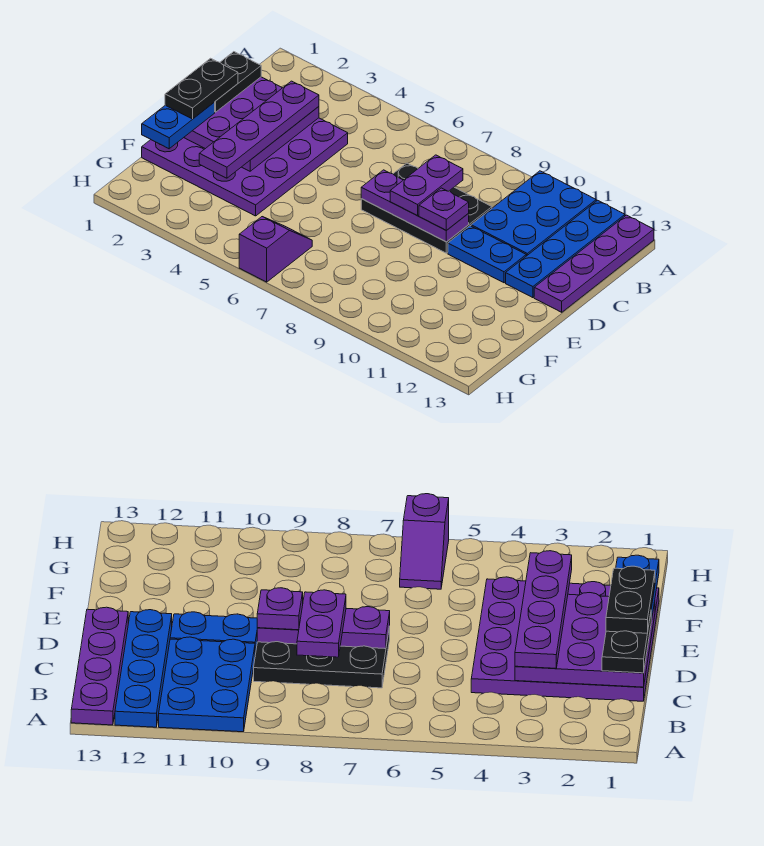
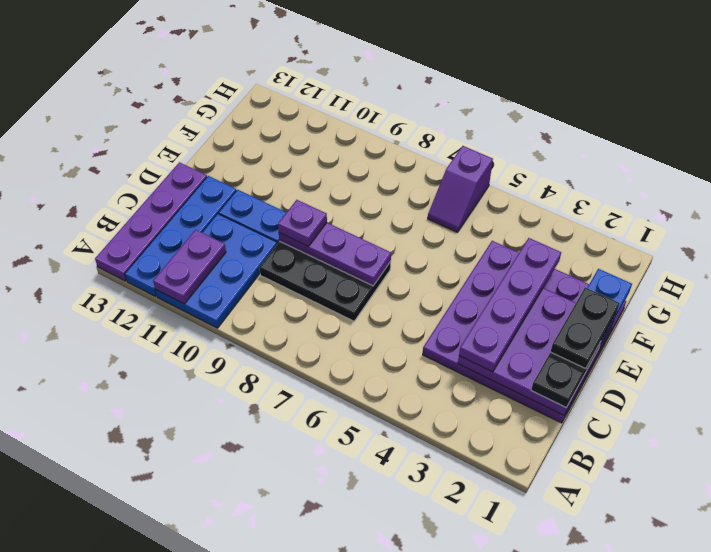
purple plate C8:D8 level 3 -> purple plate A11:B11 level 2

